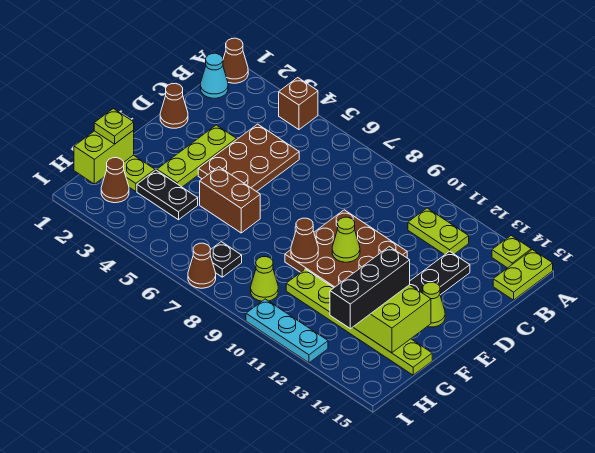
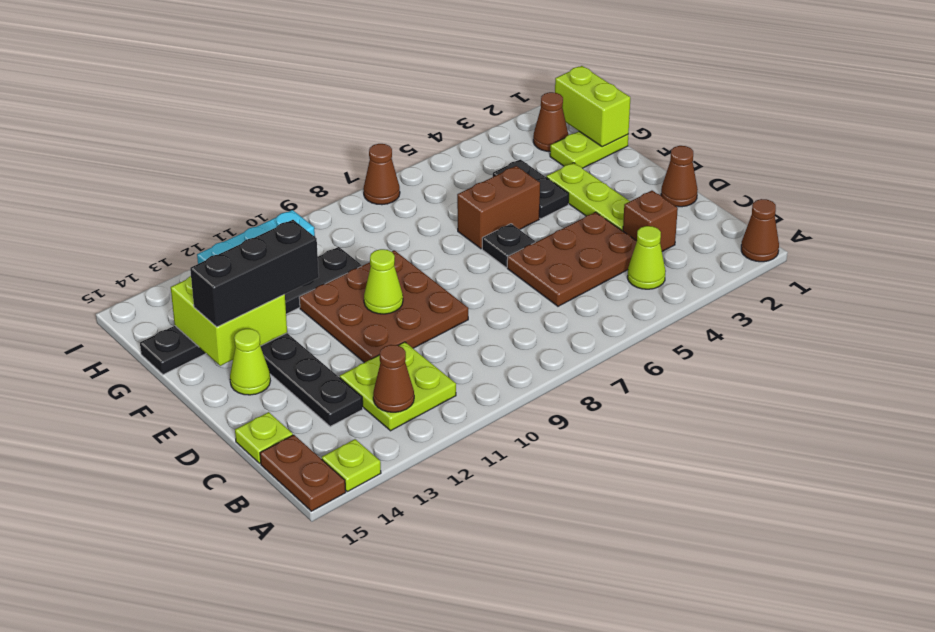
brown brick A4 level 1 -> brown brick C3 level 1
lime plate A15:B15 level 1 -> brown plate A15:B15 level 1
cyan cone B1 level 1 -> none
lime plate B11:B12 level 1 -> lime plate B11:C12 level 1
brown plate C4:E5 level 1 -> brown plate C4:D6 level 1
brown cone F9 level 2 -> brown cone B12 level 2
black brick F13:H13 level 3 -> black brick F12:F14 level 3
lime plate G1 level 3 -> lime plate C15 level 1
black plate G3:G4 level 1 -> black plate F4:G4 level 1
lime plate G10:G15 level 1 -> black plate G10:G15 level 1
black plate H7 level 1 -> black plate E6 level 1
lime cone H9 level 1 -> lime cone B4 level 1

